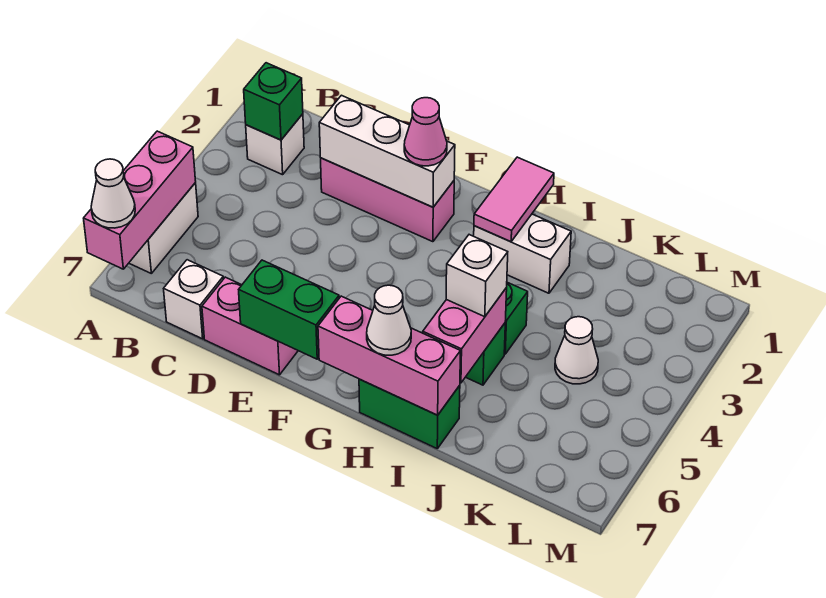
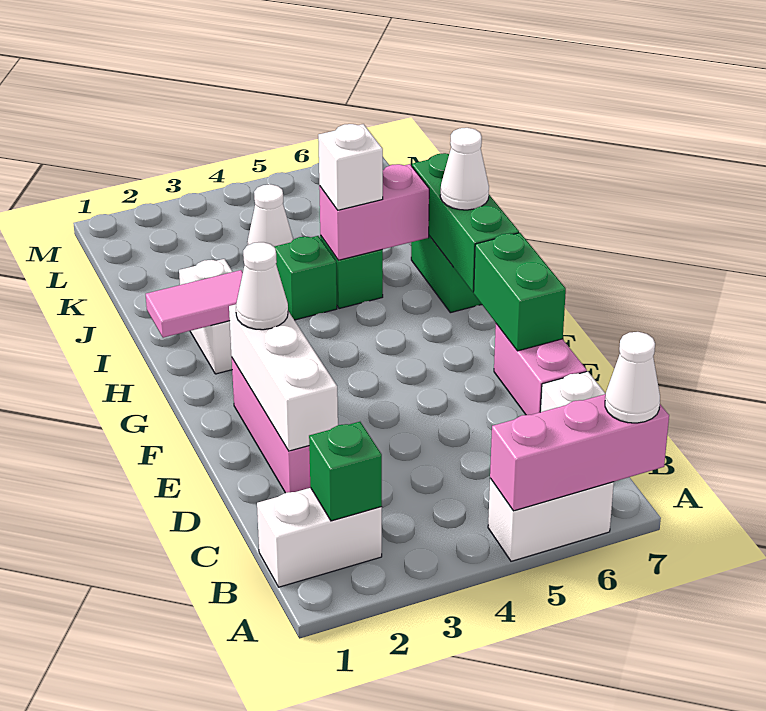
white brick B2 level 1 -> white brick B1:B2 level 1
pink cone F2 level 3 -> white cone F2 level 3
pink brick G7:I7 level 2 -> green brick G7:I7 level 2

